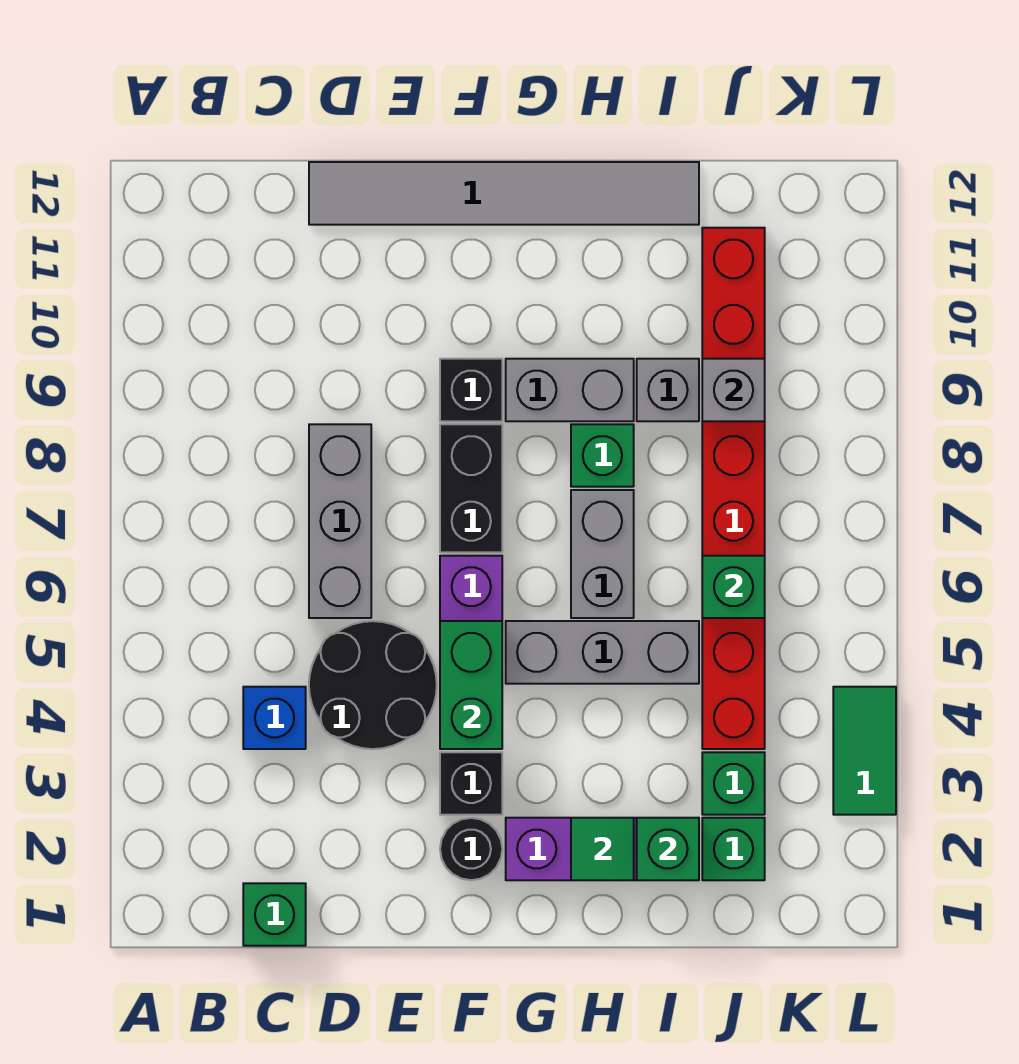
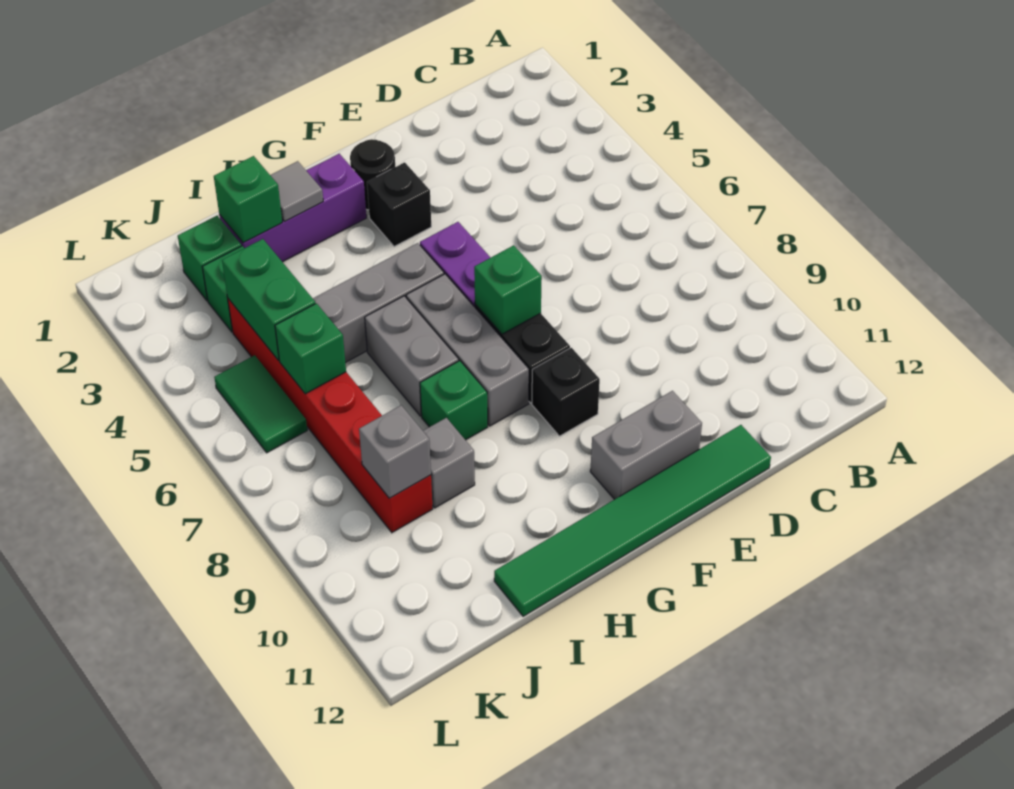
green brick C1 level 1 -> green brick F7 level 2
blue brick C4 level 1 -> none
black round brick D4:E5 level 1 -> none
grey brick D6:D8 level 1 -> grey brick G6:G8 level 1
grey tile D12:I12 level 1 -> green tile D12:I12 level 1
green brick F4:F5 level 2 -> green brick J4:J5 level 2
grey brick G9:H9 level 1 -> grey brick E11:F11 level 1
green tile H2 level 2 -> grey tile H2 level 2
red brick J4:J11 level 1 -> red brick J4:J9 level 1
green tile L3:L4 level 1 -> green tile K5:K6 level 1

